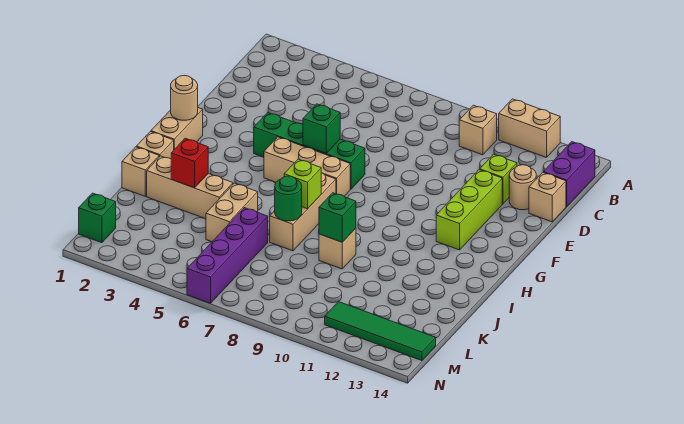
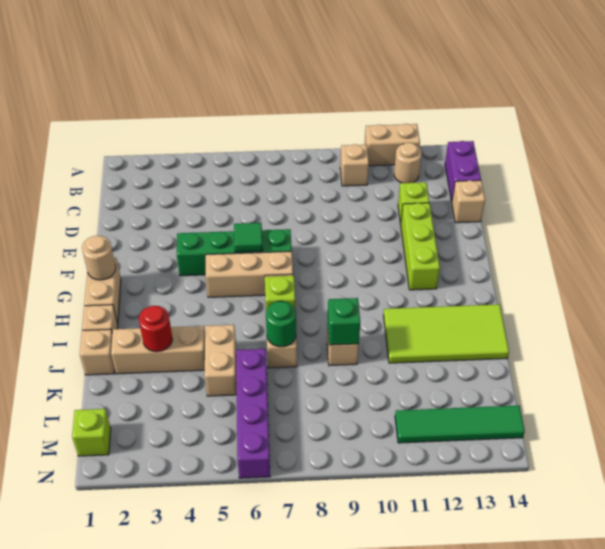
tan round brick D13 level 1 -> tan round brick B12 level 1
green brick F6 level 2 -> green tile F6 level 2
none -> lime tile I11:J14 level 1
red brick J3 level 2 -> red round brick J3 level 2
green brick M1 level 1 -> lime brick M1 level 1

